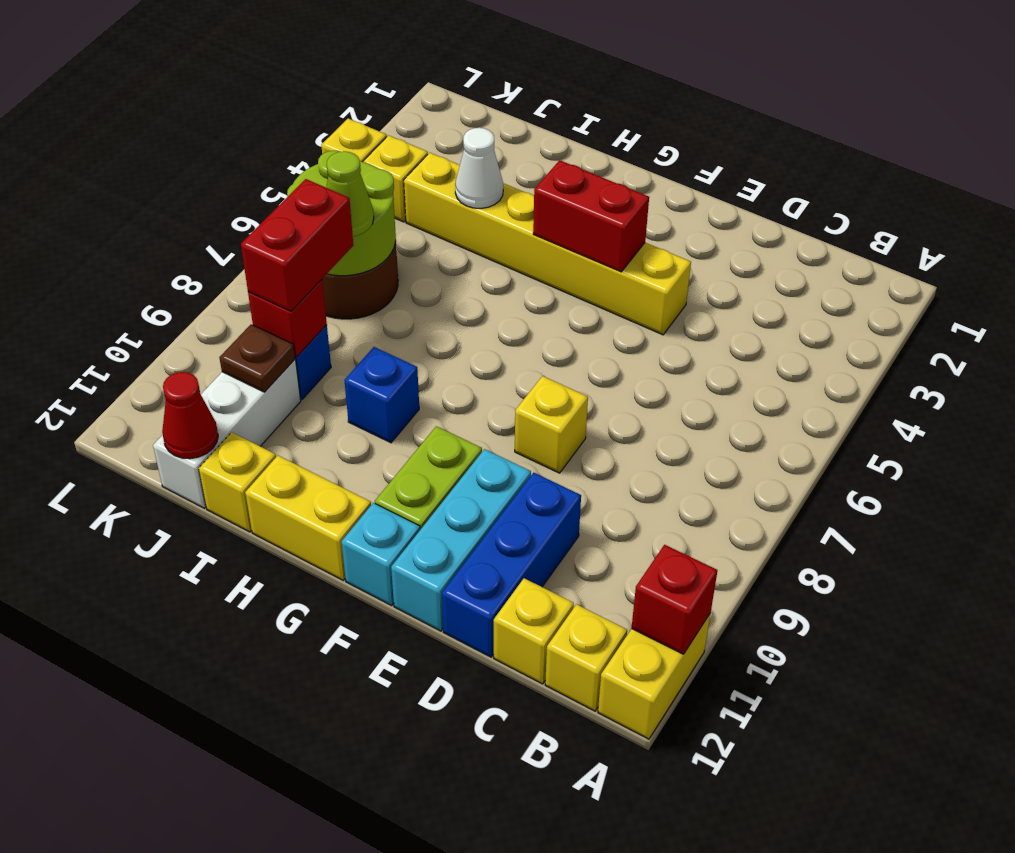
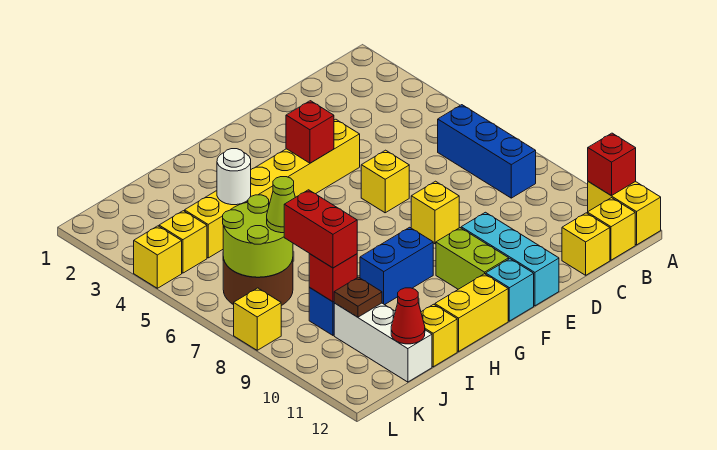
blue brick D10:D12 level 1 -> blue brick B6:B8 level 1
none -> yellow brick E6 level 1
red brick F4:G4 level 2 -> red brick F4 level 2
blue brick H9 level 1 -> blue brick G9:H9 level 1
white cone I4 level 2 -> white round brick I4 level 2
none -> yellow brick L8 level 1

